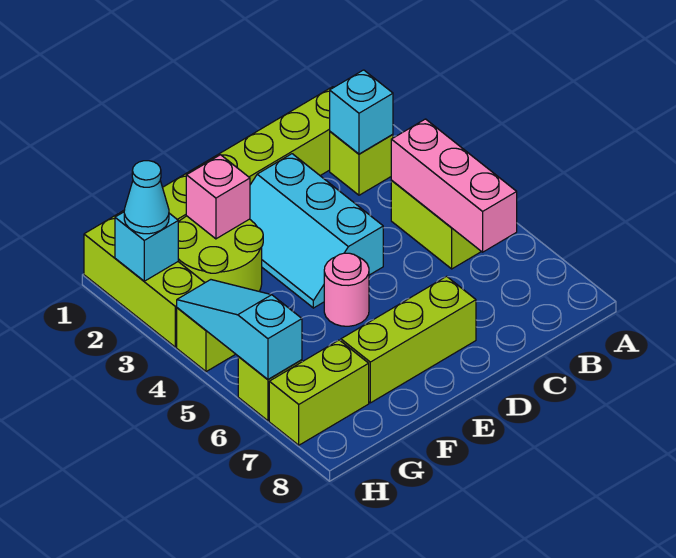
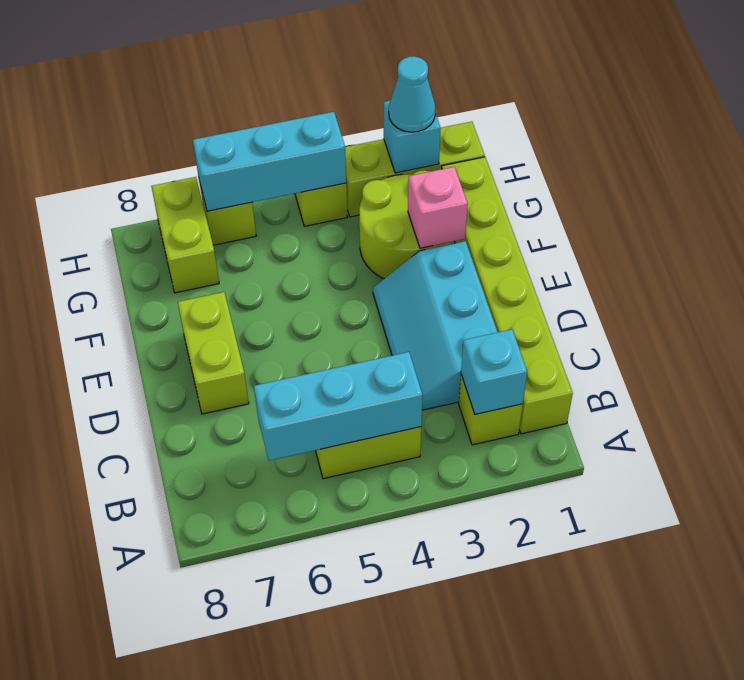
pink brick B4:B6 level 2 -> cyan brick B4:B6 level 2
cyan slope D2:E4 level 1 top D -> cyan slope C2:E3 level 1 top 2
lime brick D7:F7 level 1 -> lime brick D7:E7 level 1
pink round brick E5 level 1 -> none
cyan slope H4:H6 level 2 top 6 -> cyan brick H4:H6 level 2

